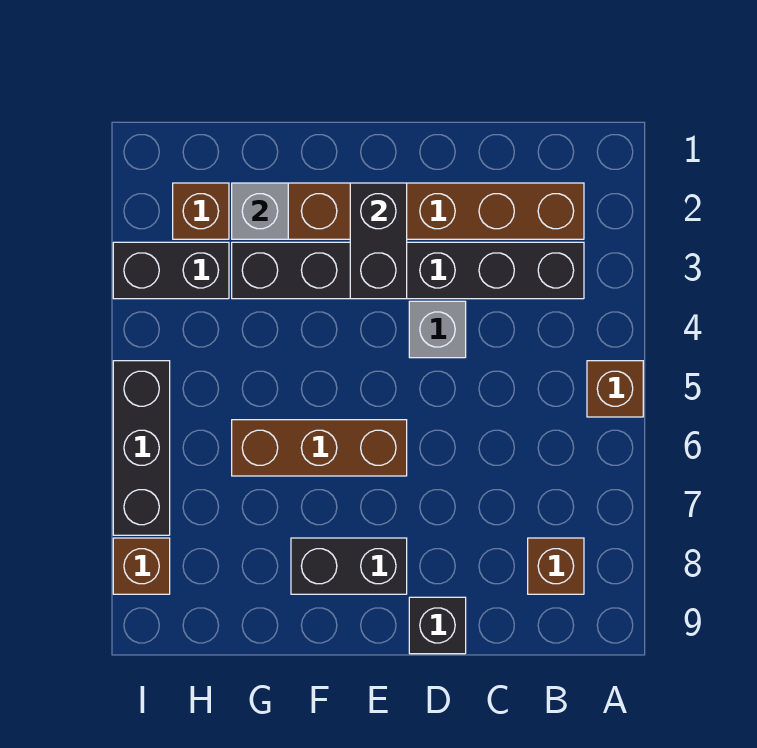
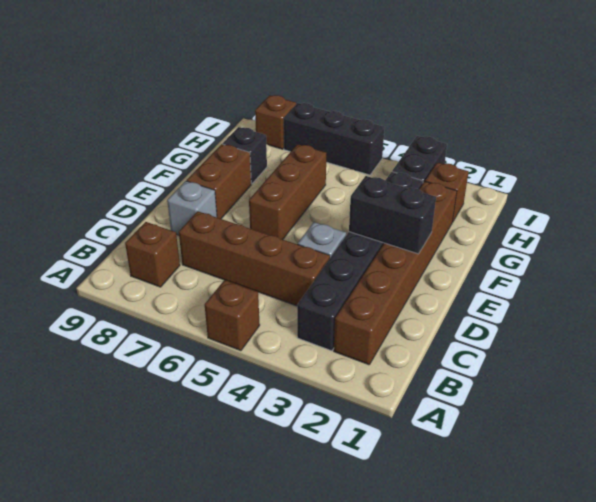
none -> brown brick C4:C7 level 1
black brick D9 level 1 -> black brick G8 level 1
black brick E8:F8 level 1 -> brown brick E8:F8 level 1
grey brick G2 level 2 -> grey brick D8 level 1

